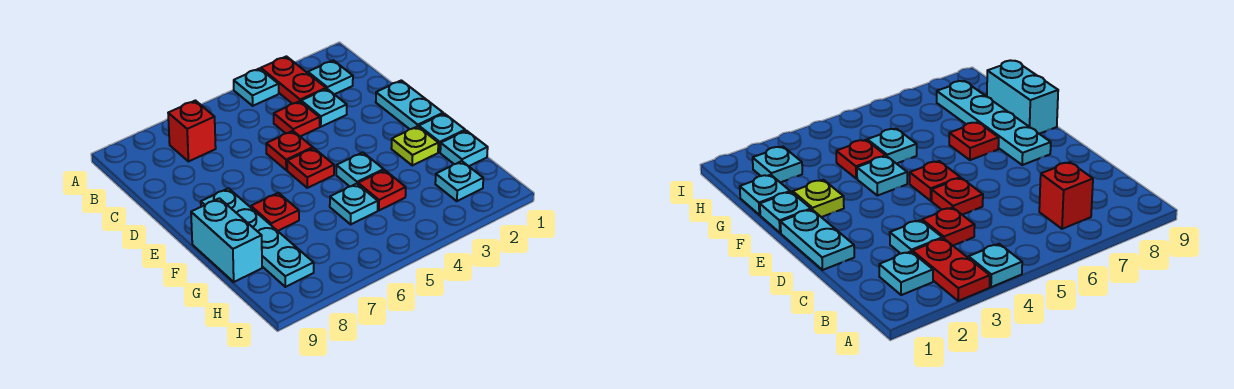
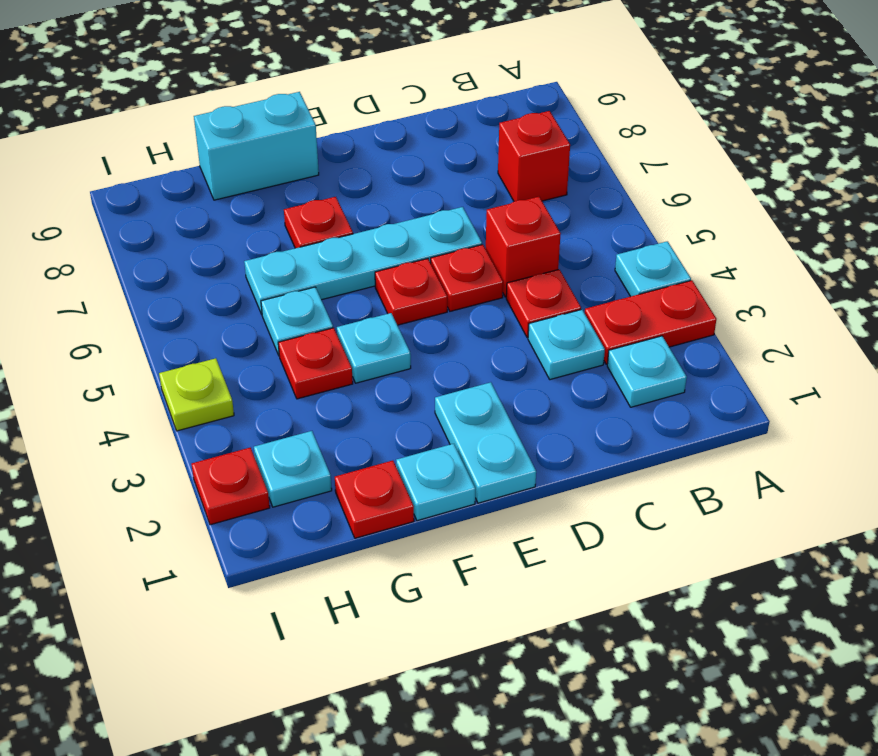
none -> red brick C5 level 1
cyan plate D1:E1 level 1 -> cyan plate E1:E2 level 1
cyan plate E8:H8 level 1 -> cyan plate D6:G6 level 1
lime plate F2 level 1 -> lime plate I4 level 1
cyan plate G1 level 1 -> red plate G1 level 1
none -> red plate I2 level 1

